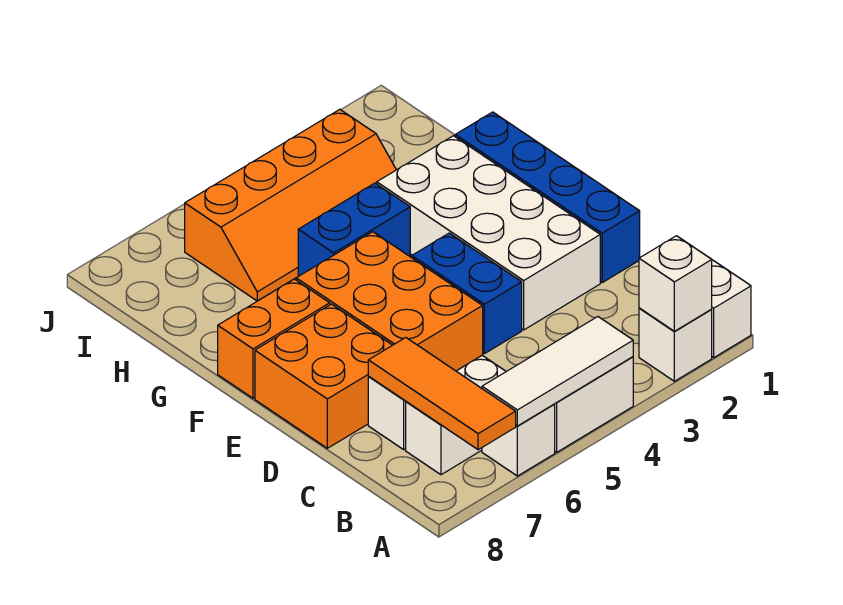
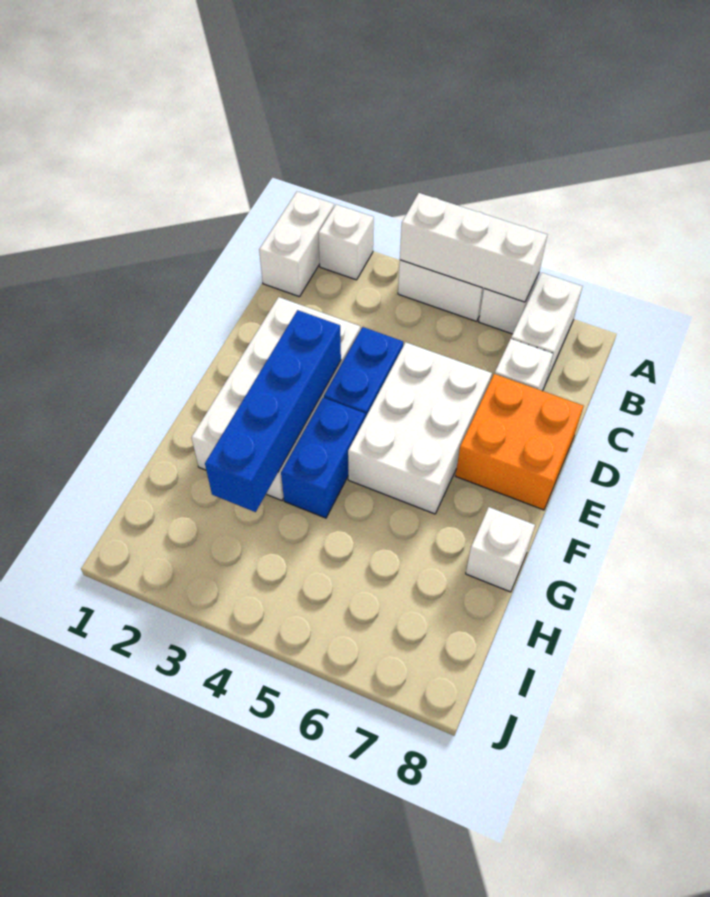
white brick A2 level 2 -> white brick G8 level 1
white tile A4:A6 level 2 -> white brick A4:A6 level 2
orange tile A7:C7 level 2 -> none
white brick B6:B7 level 1 -> white brick A7:B7 level 1
blue brick D1:G1 level 1 -> blue brick E3:H3 level 2
orange brick D5:F6 level 1 -> white brick D5:F6 level 1
orange brick F7:F8 level 1 -> none
blue brick G4:G5 level 1 -> blue brick F4:G4 level 1
orange slope H3:I6 level 1 top I -> none

